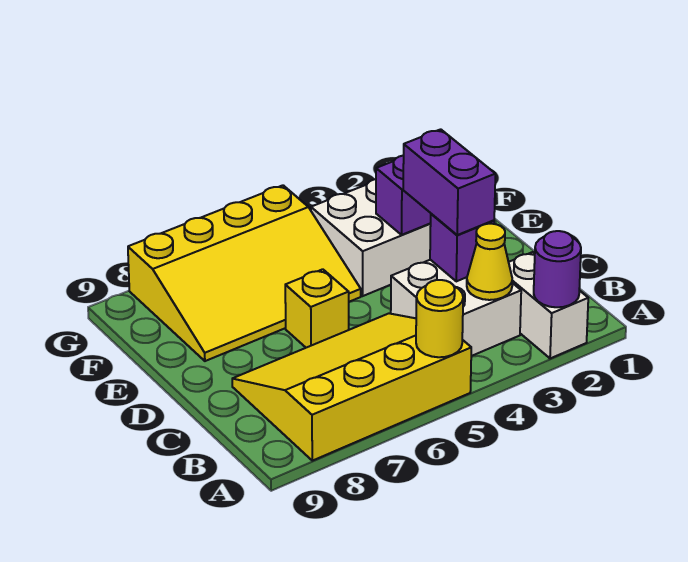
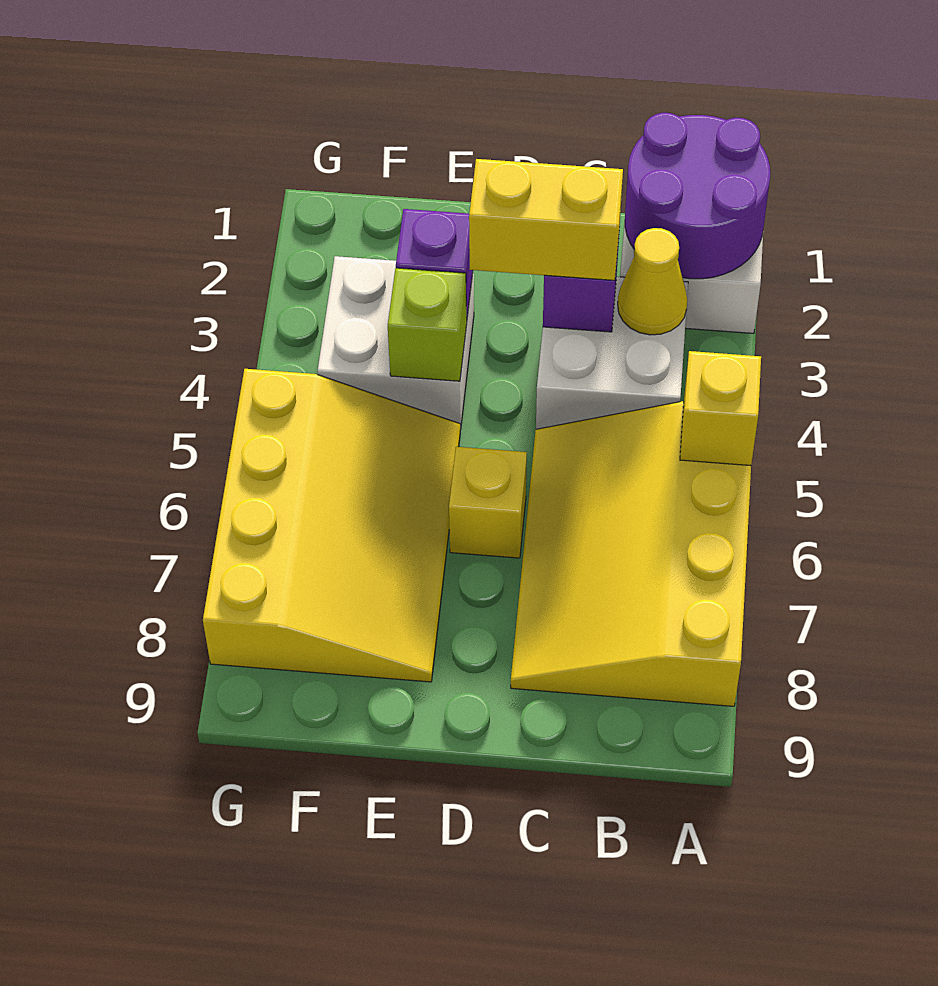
purple round brick A2 level 2 -> purple round brick A1:B2 level 2
yellow round brick A5 level 2 -> yellow brick A5 level 2
purple brick C3:D3 level 3 -> yellow brick C3:D3 level 3
none -> lime brick E4 level 2

